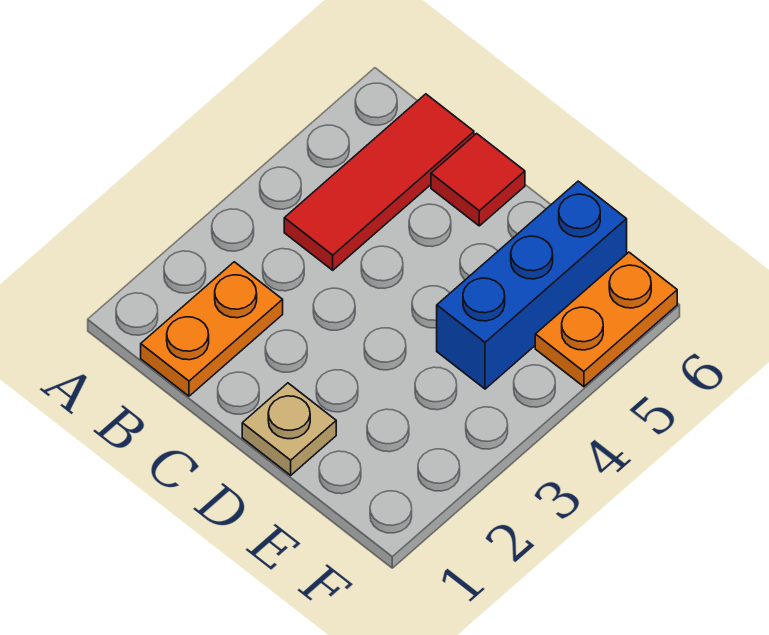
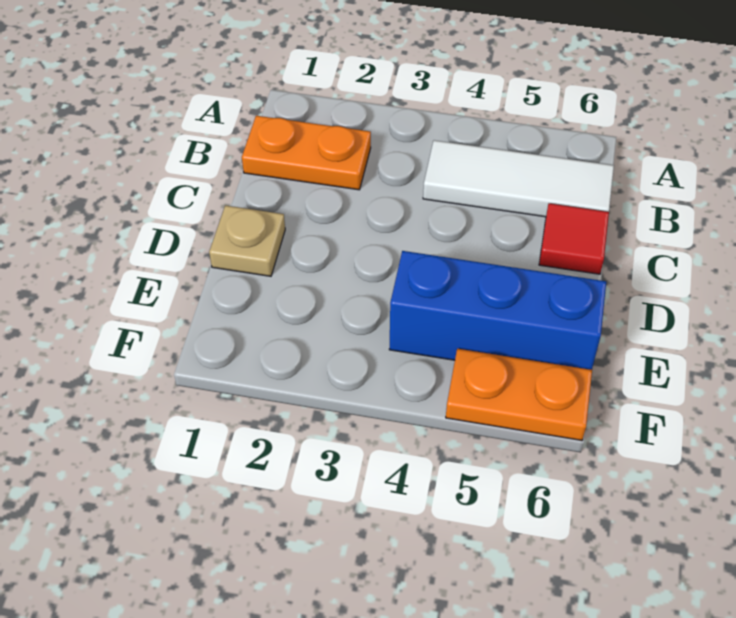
red tile B4:B6 level 1 -> white tile B4:B6 level 1

